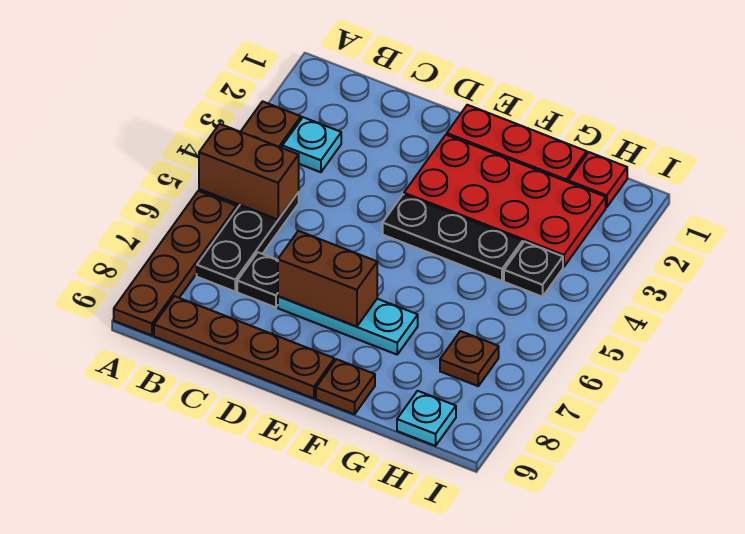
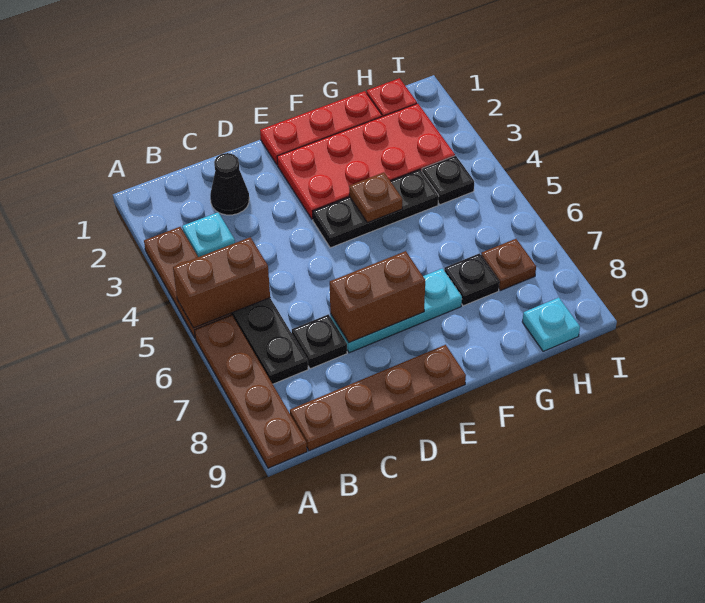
none -> black cone C2 level 1
brown plate F9 level 1 -> brown plate F4 level 2
none -> black plate G7 level 1

